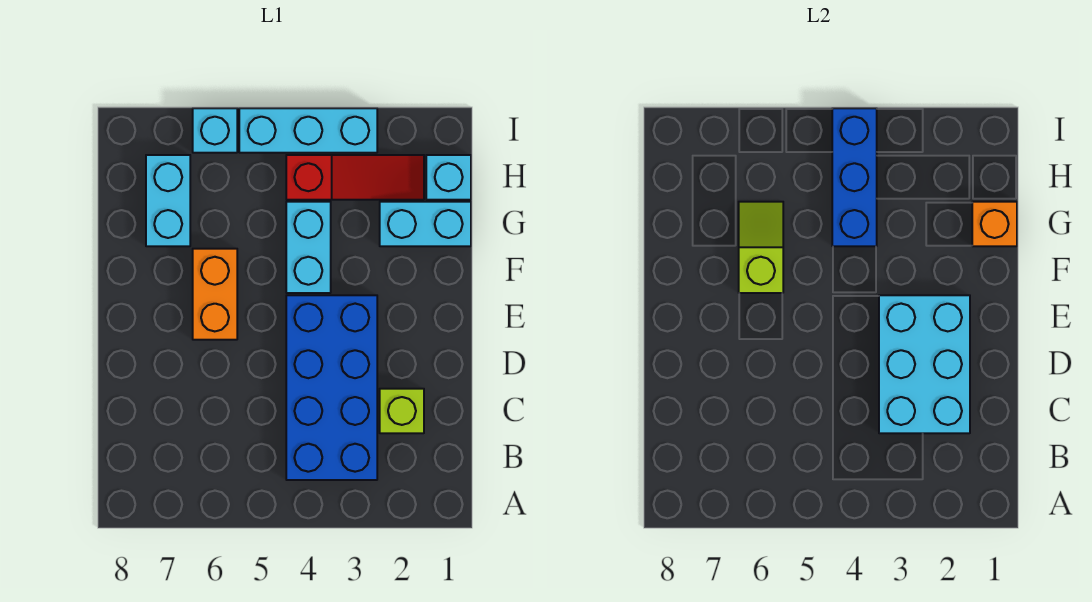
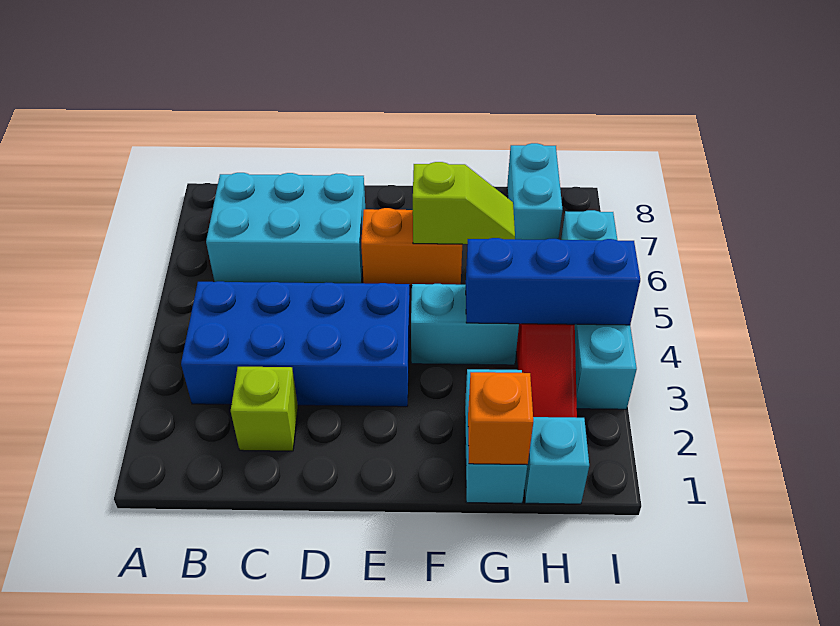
cyan brick C2:E3 level 2 -> cyan brick B6:D7 level 1
cyan brick G7:H7 level 1 -> cyan brick H7:H8 level 1

